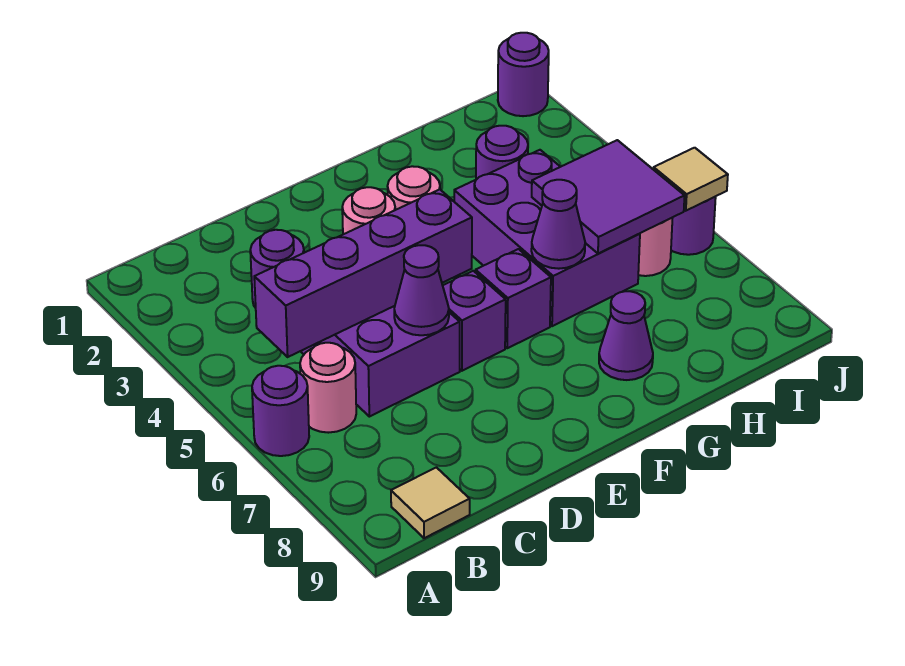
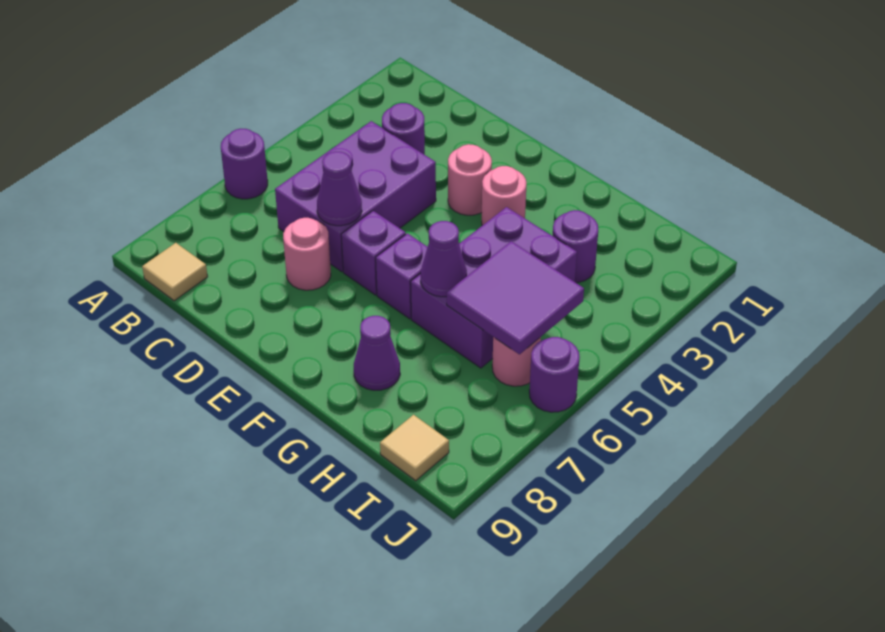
purple brick B5:E5 level 2 -> none
pink round brick B6 level 1 -> pink round brick D7 level 1
purple round brick J1 level 1 -> none
tan tile J6 level 2 -> tan tile I9 level 1

